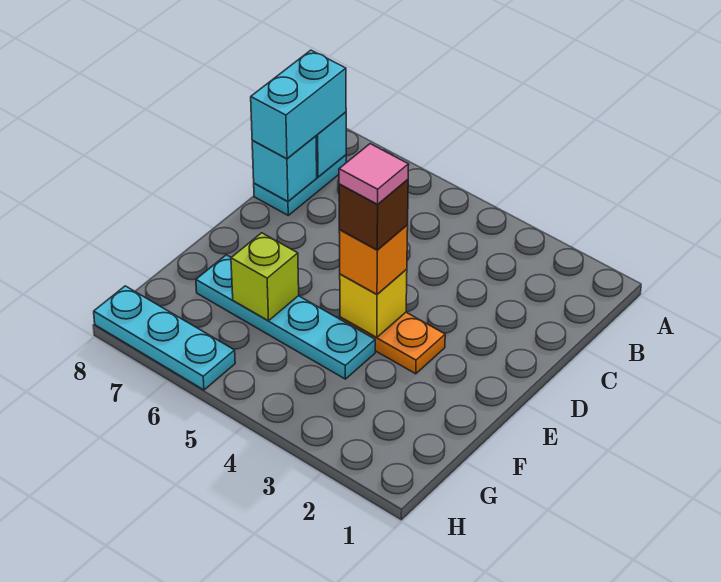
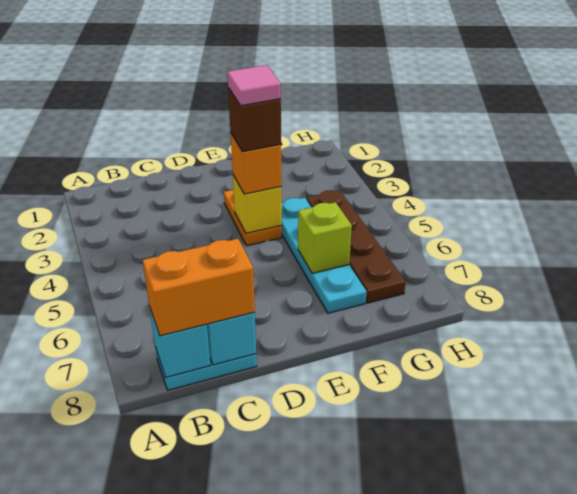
cyan brick B8:C8 level 3 -> orange brick B8:C8 level 3
none -> brown plate G4:G7 level 1
cyan plate H6:H8 level 1 -> none

